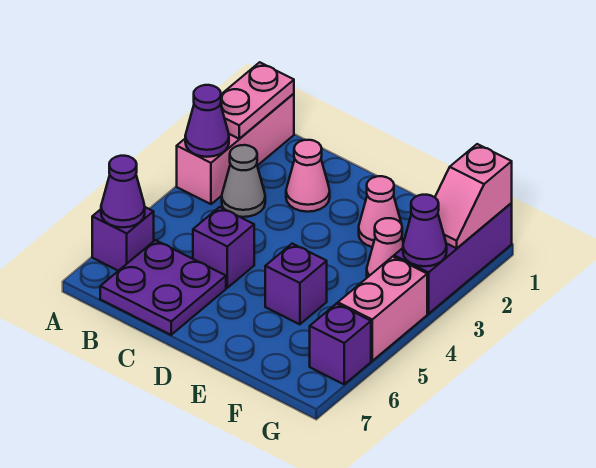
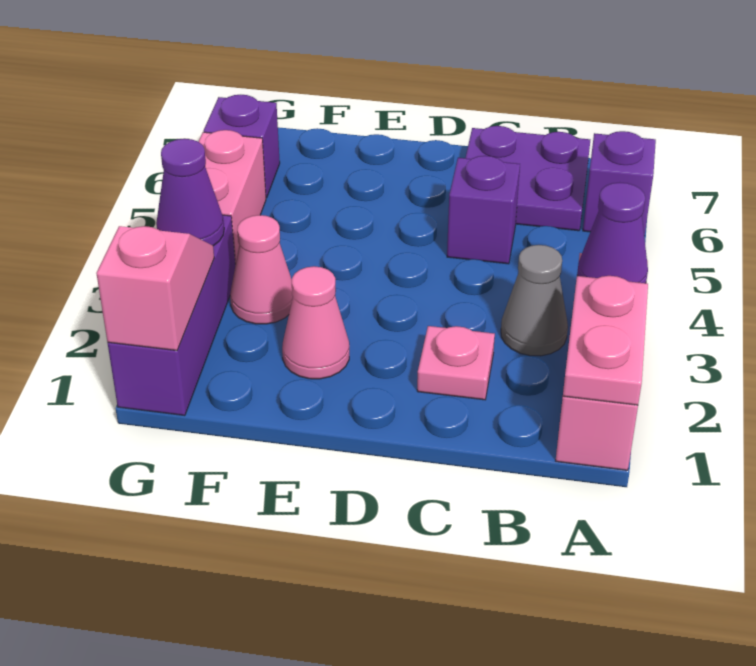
purple cone A6 level 2 -> none
pink cone C2 level 1 -> pink plate C2 level 1
purple brick E5 level 1 -> none

